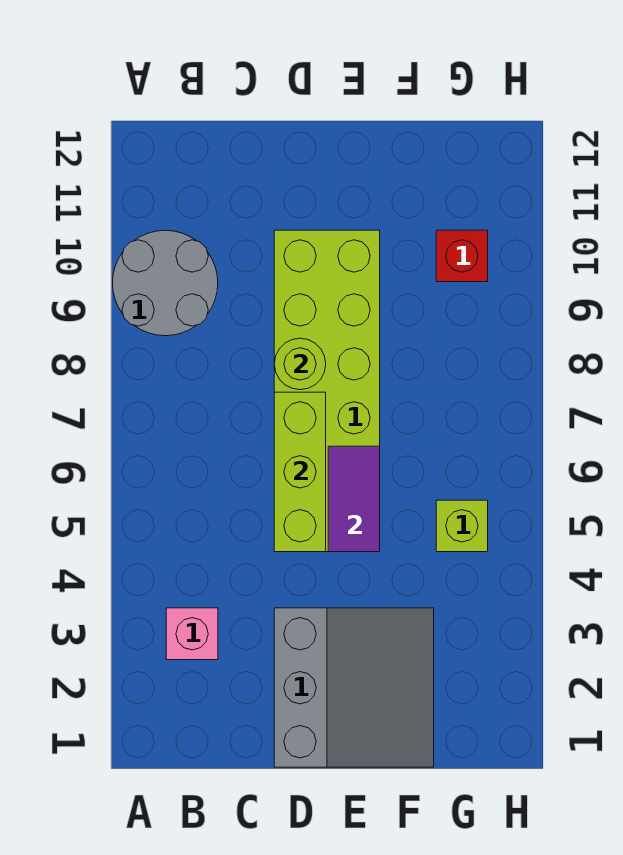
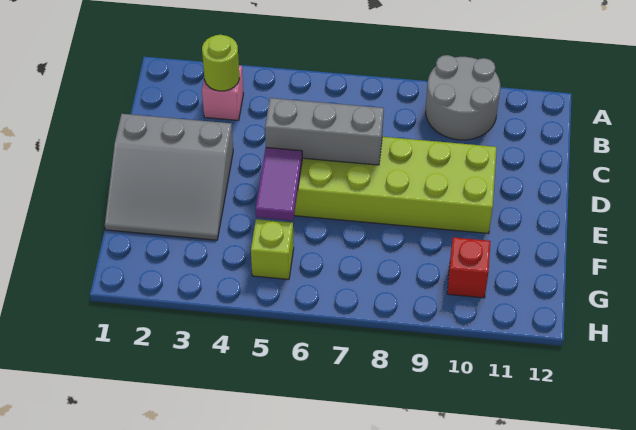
lime brick D5:D7 level 2 -> grey brick D5:D7 level 2
lime round brick D8 level 2 -> lime round brick B3 level 2
purple tile E5:E6 level 2 -> purple tile E5:F5 level 2

